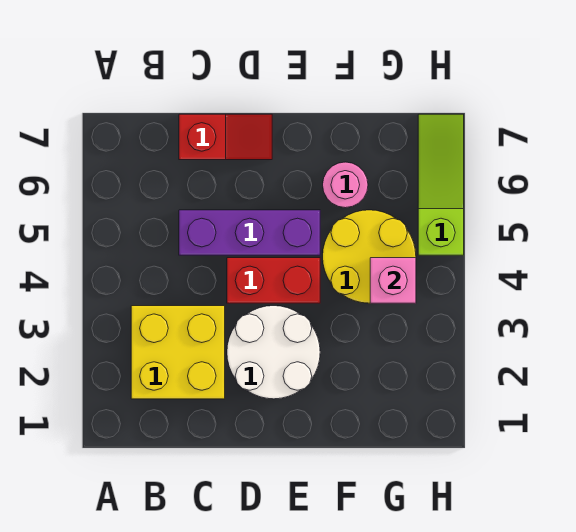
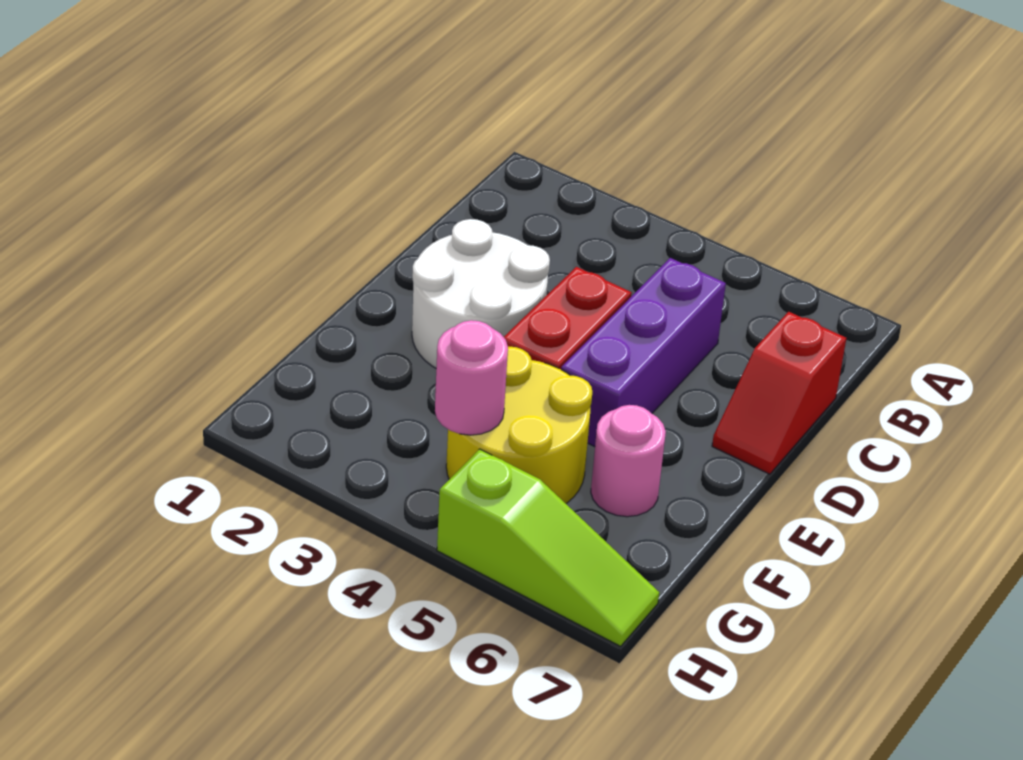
yellow brick B2:C3 level 1 -> none
pink brick G4 level 2 -> pink round brick G4 level 2

